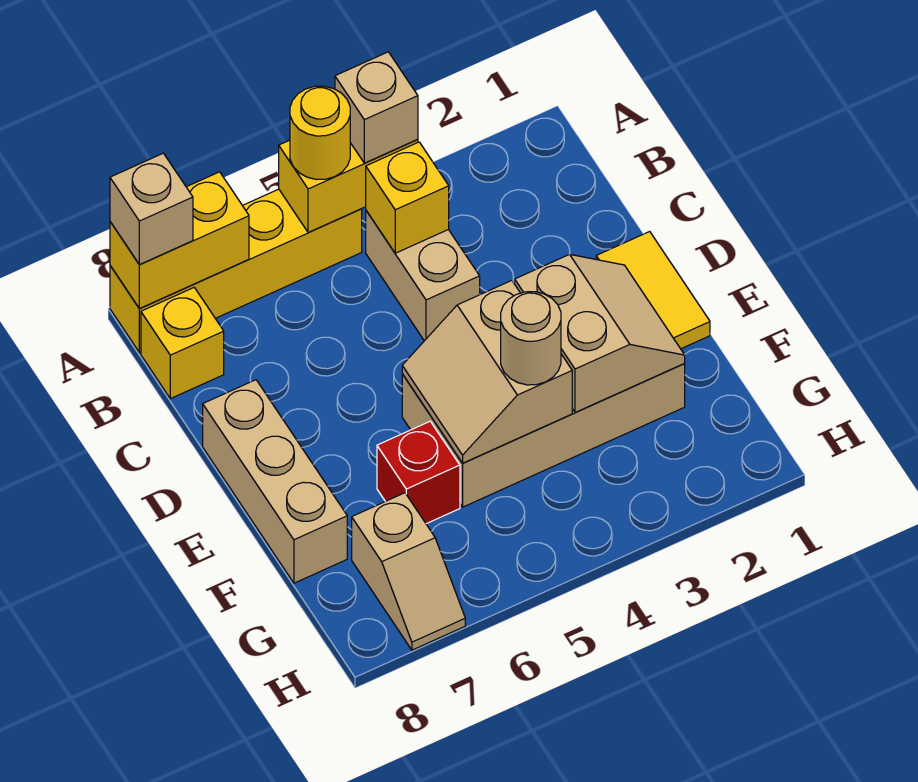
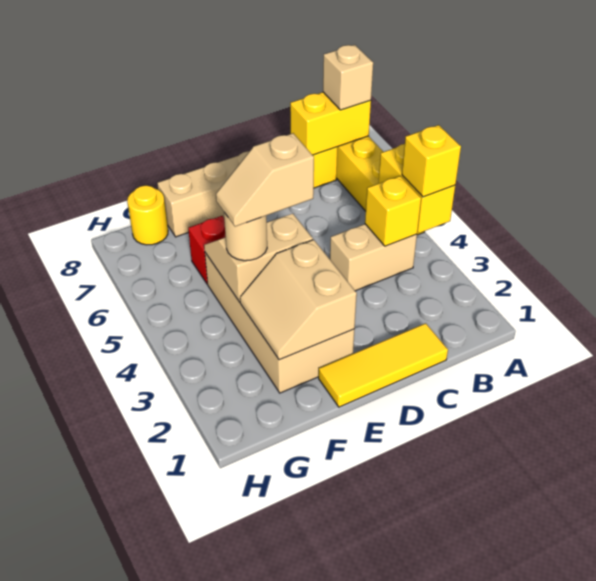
tan brick A4 level 3 -> yellow brick A4 level 3
yellow round brick A5 level 3 -> yellow round brick G8 level 1
yellow brick A7:A8 level 2 -> yellow brick A8:B8 level 2
yellow tile D1:E1 level 1 -> yellow tile C1:E1 level 1
tan slope E2:F3 level 2 top 3 -> tan slope E2:F3 level 2 top E
tan slope G7:H7 level 1 top G -> tan slope E4:F4 level 4 top E

